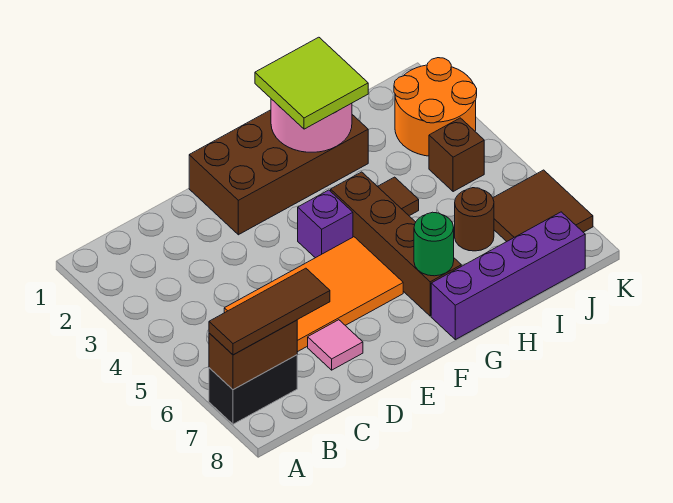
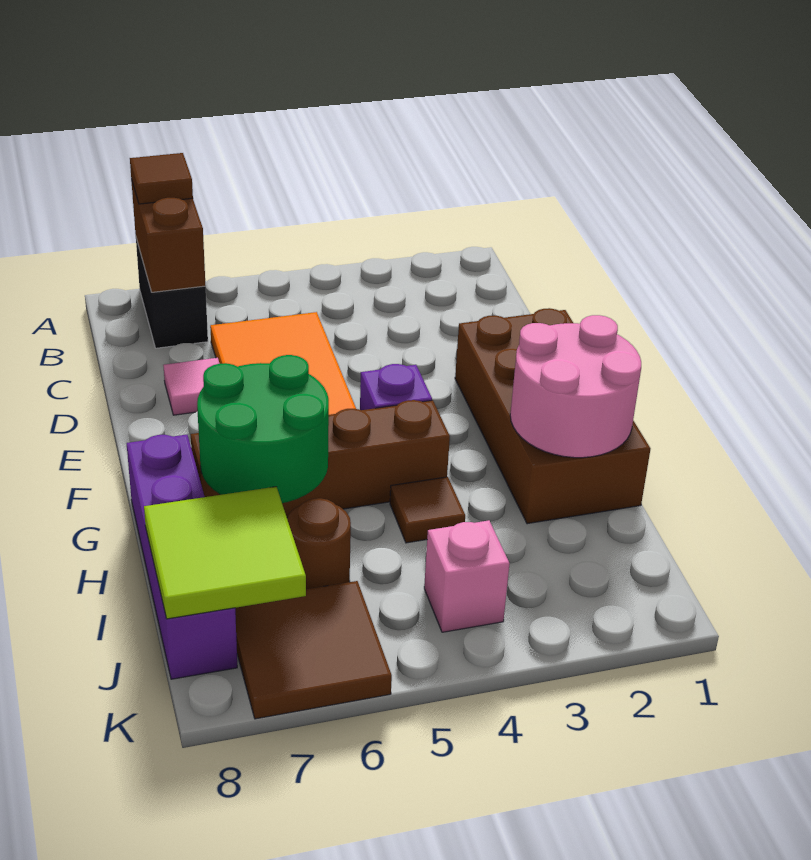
brown tile A7:C7 level 3 -> brown tile A7 level 3
lime tile G1:H2 level 3 -> lime tile I7:J8 level 2
green round brick G7 level 2 -> green round brick G6:H7 level 2
orange round brick J2:K3 level 1 -> none
brown brick J4 level 1 -> pink brick J4 level 1

